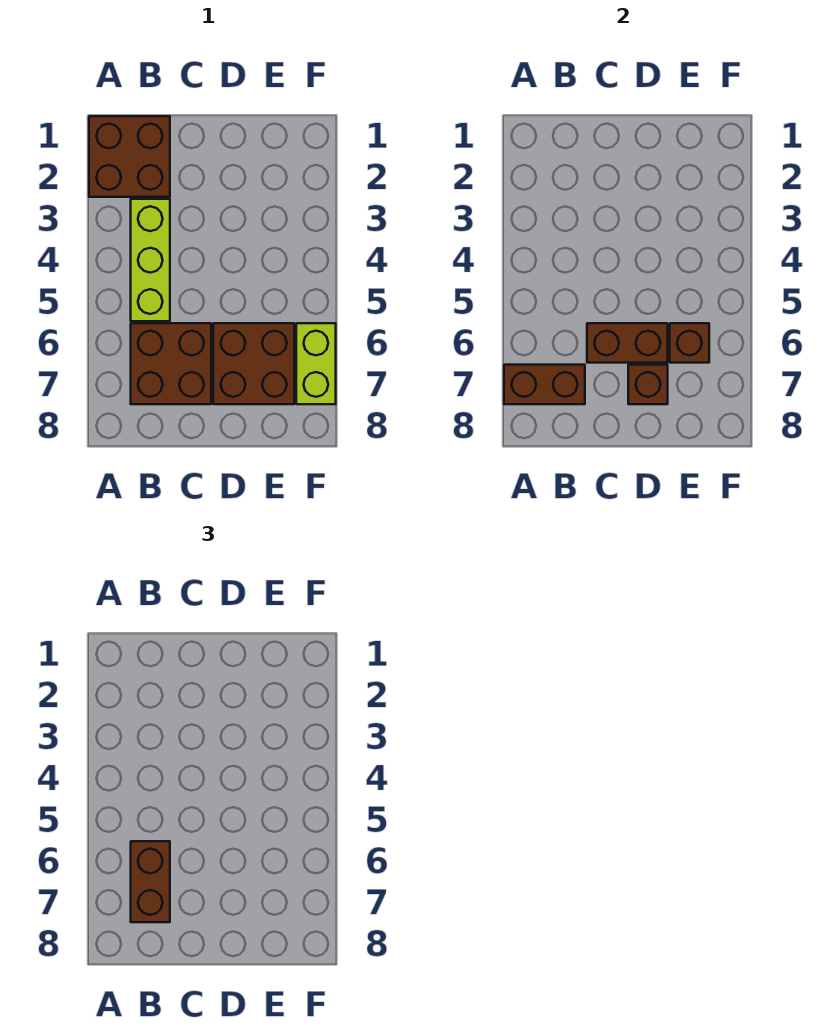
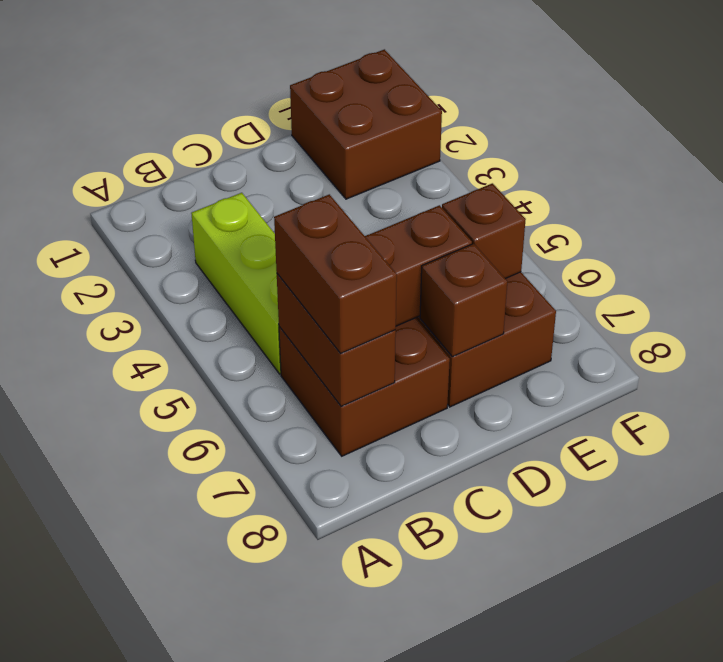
brown brick A1:B2 level 1 -> brown brick E1:F2 level 1
brown brick A7:B7 level 2 -> brown brick B6:B7 level 2
lime brick F6:F7 level 1 -> none

